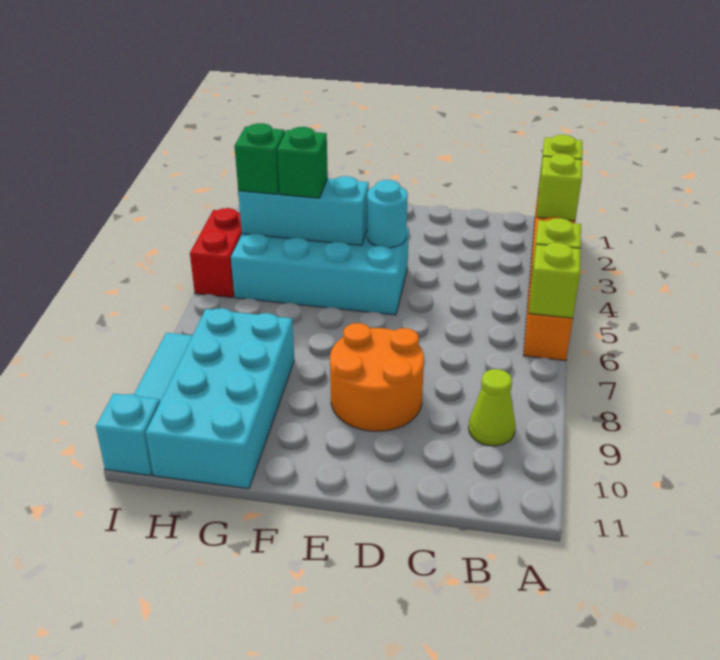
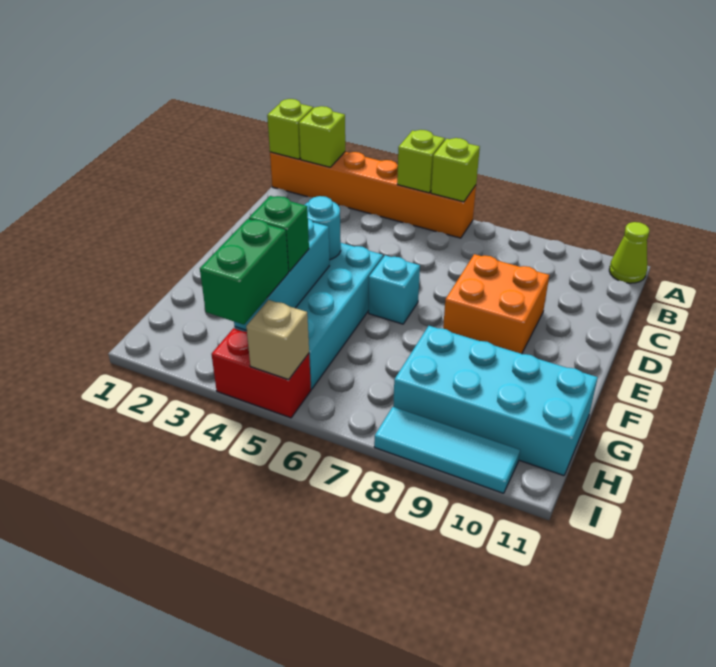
lime cone B9 level 1 -> lime cone A11 level 1
orange round brick D8:E9 level 1 -> orange brick D8:E9 level 1
green brick H4 level 3 -> green brick H4:I4 level 3
none -> tan brick I5 level 2
cyan brick I11 level 1 -> cyan brick E6 level 1

